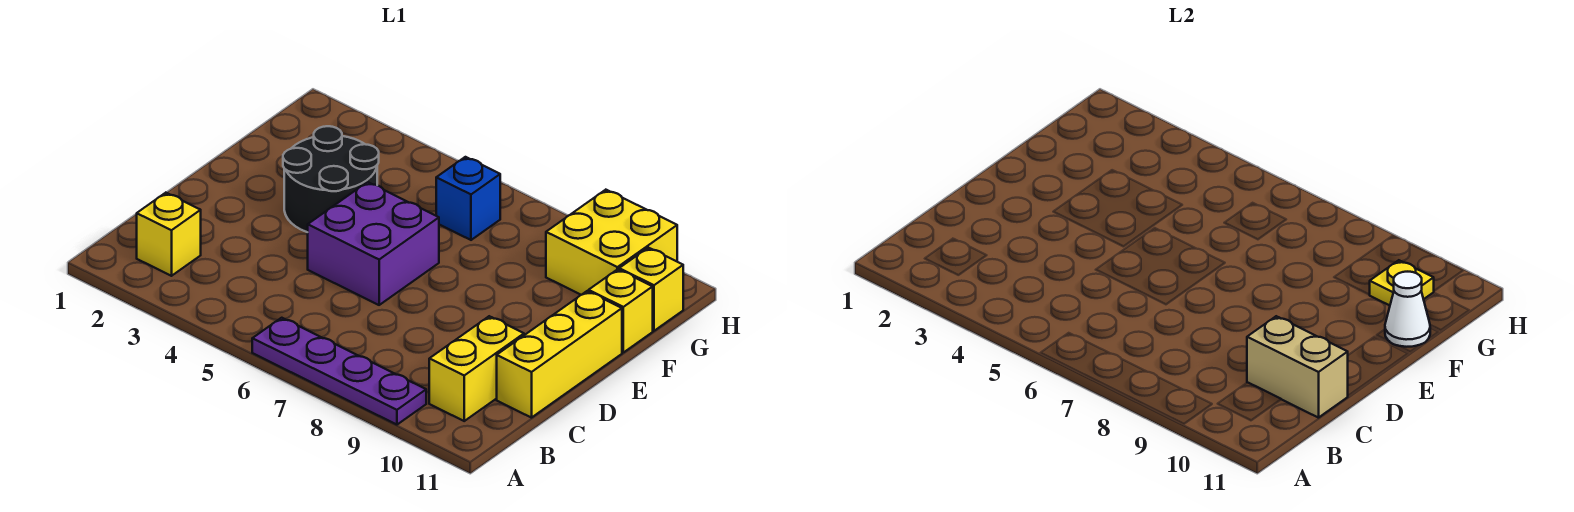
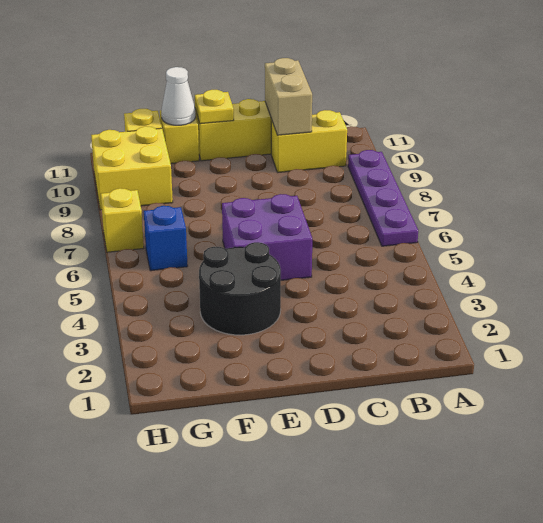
yellow brick B2 level 1 -> yellow brick H7 level 1
yellow plate G10 level 2 -> yellow plate E11 level 2

